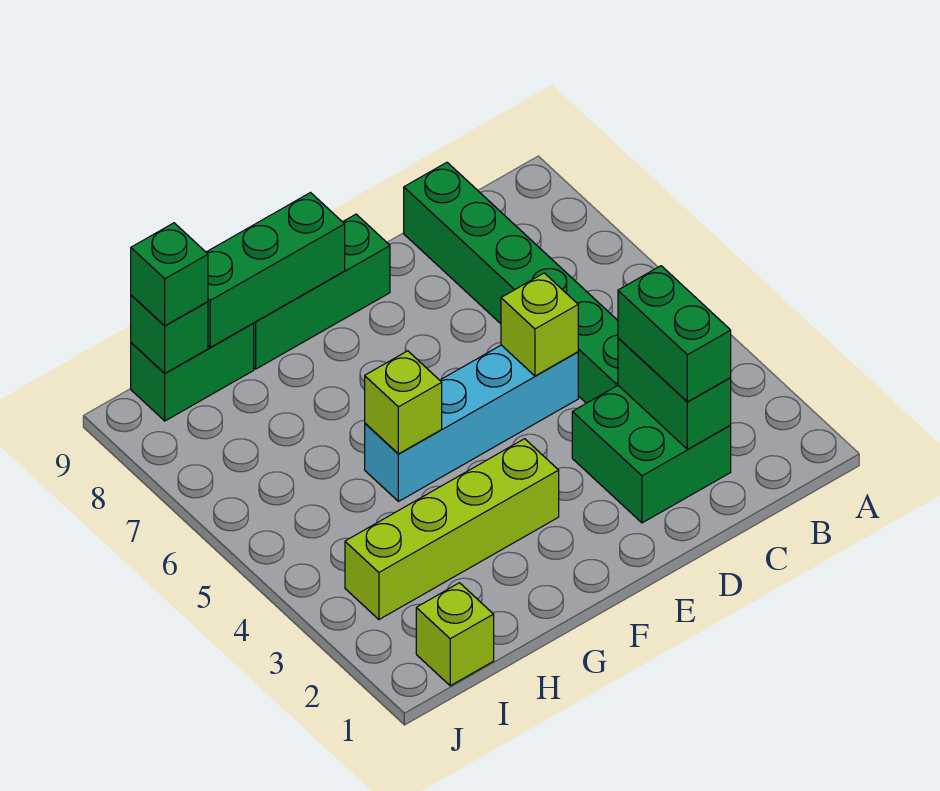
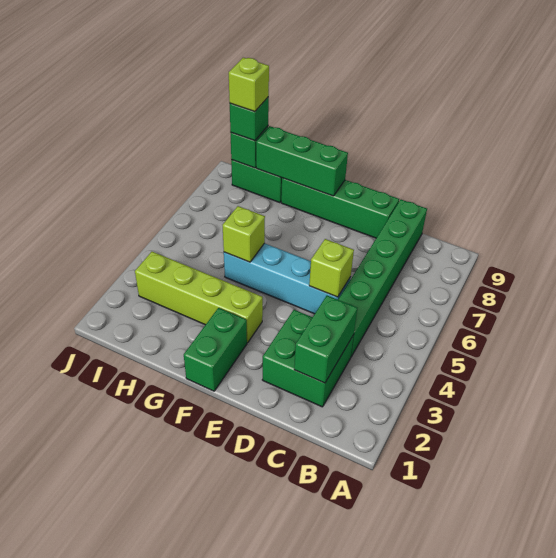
green brick C2:C3 level 3 -> green brick F1:F2 level 1
green brick E9:G9 level 1 -> green brick D9:G9 level 1
lime brick I1 level 1 -> lime brick I9 level 4

